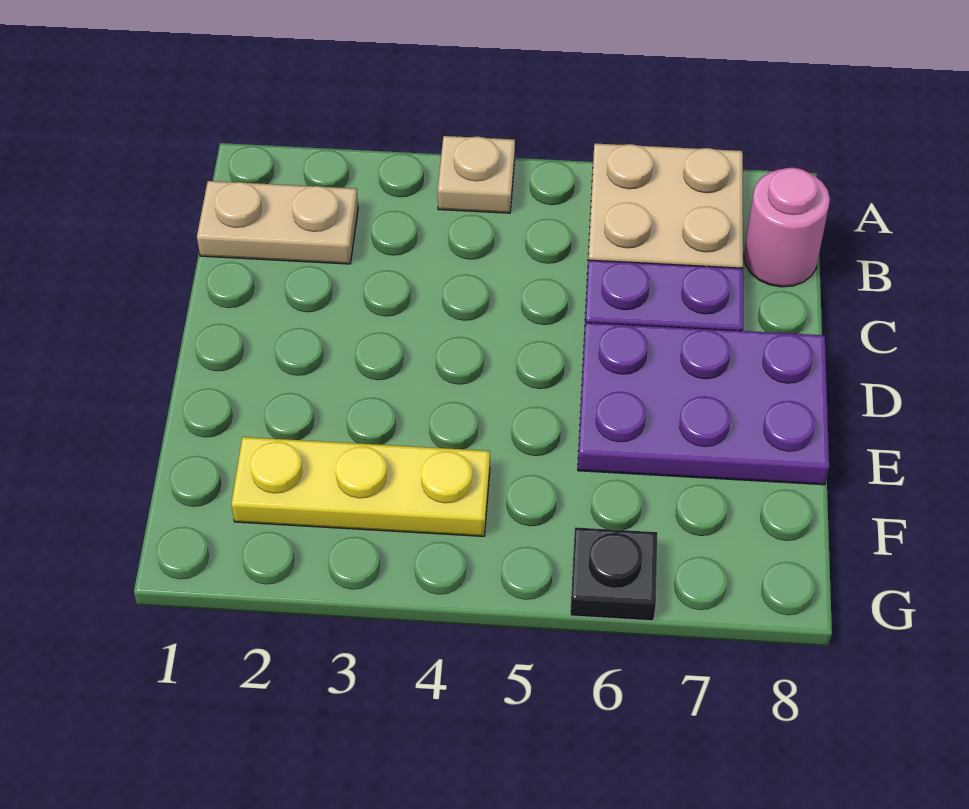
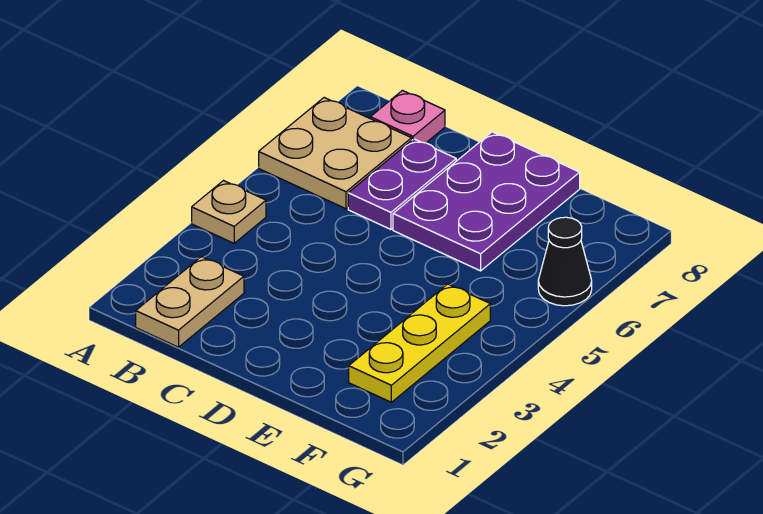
pink round brick B8 level 1 -> pink plate B8 level 1
black plate G6 level 1 -> black cone G6 level 1

